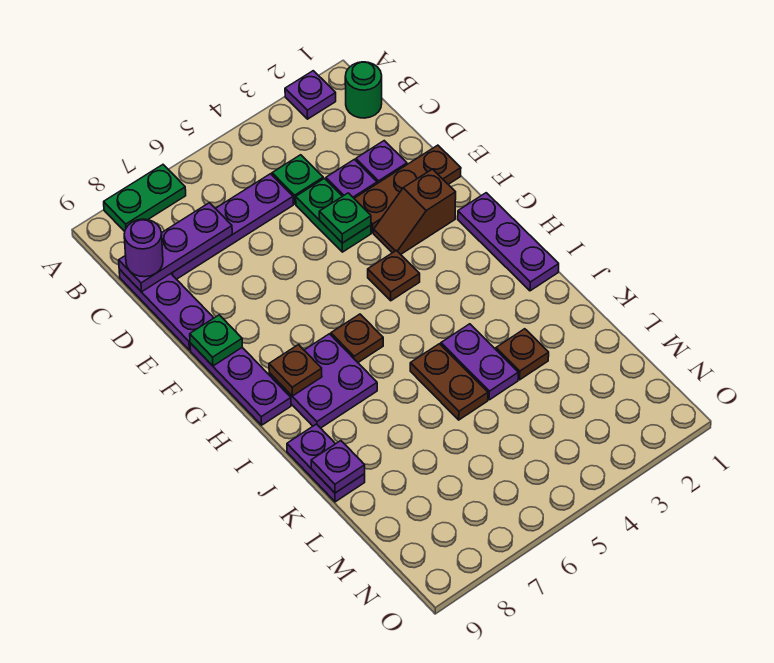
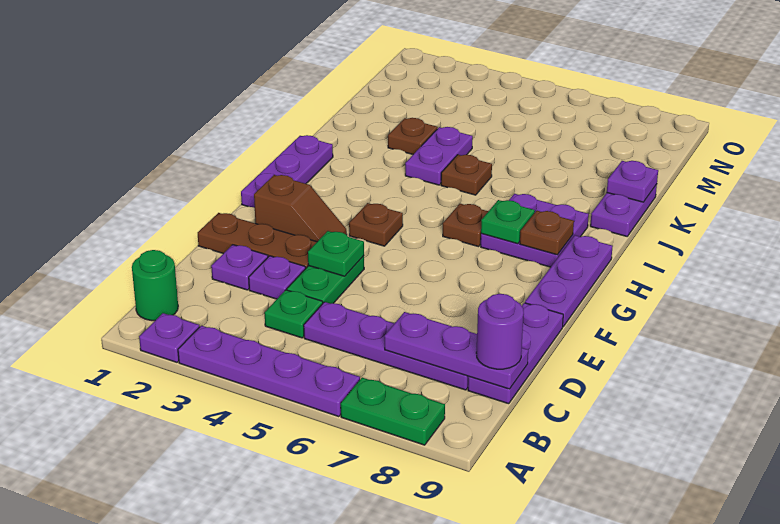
none -> purple plate A3:A6 level 1
green plate F9 level 2 -> green plate H7 level 2
brown plate J5:K5 level 1 -> brown plate J5 level 1

